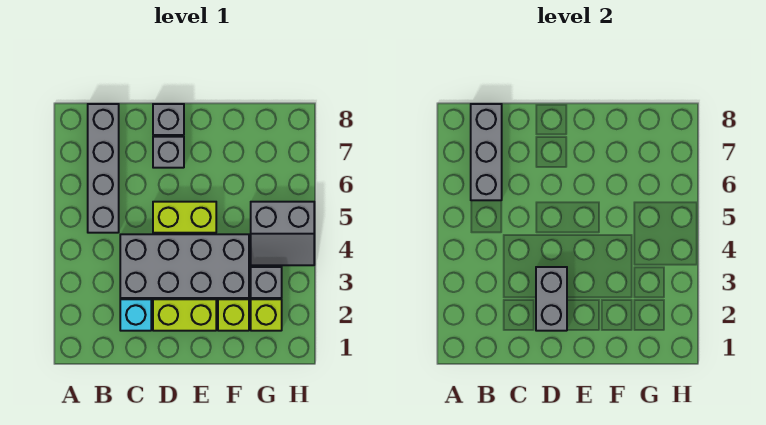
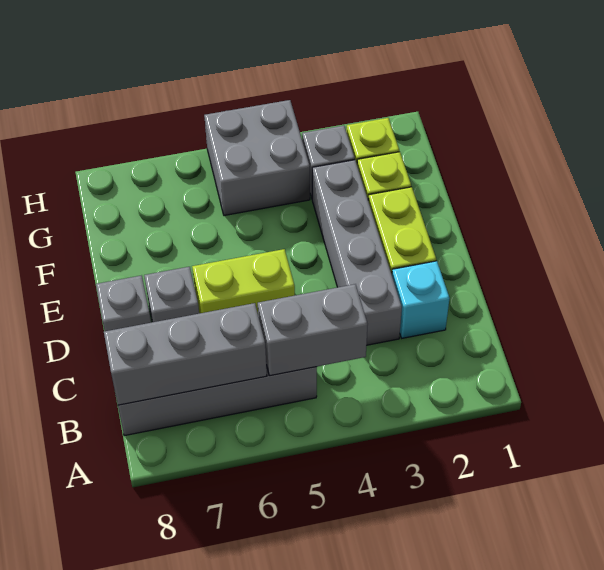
grey brick C3:F4 level 1 -> grey brick C3:F3 level 1
grey brick D2:D3 level 2 -> grey brick B4:B5 level 2
lime brick D5:E5 level 1 -> lime brick D5:D6 level 1
grey slope G4:H5 level 1 top 5 -> grey brick G4:H5 level 1

